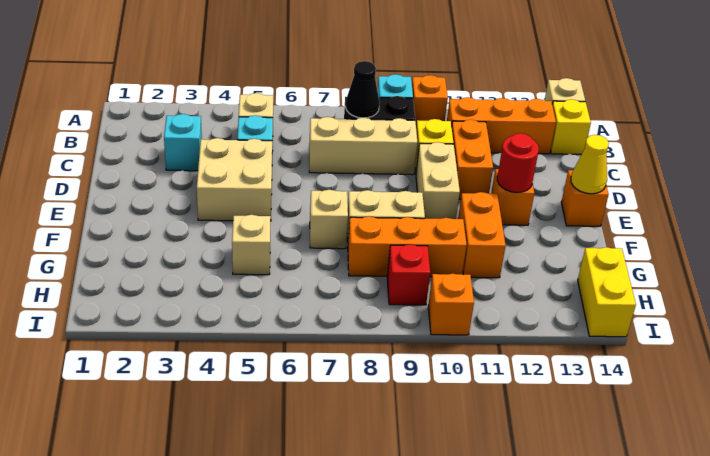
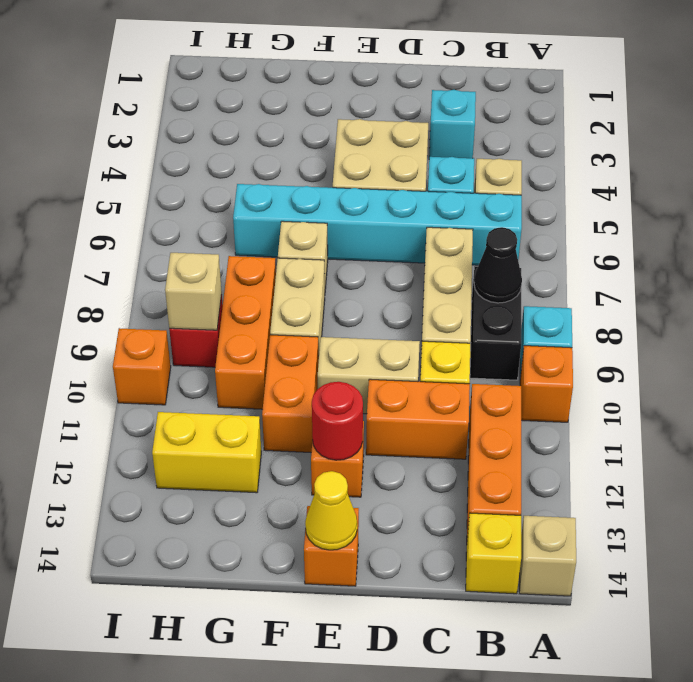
none -> cyan brick B6:G6 level 1
orange brick F11:G11 level 1 -> orange brick F10:F11 level 1
tan brick G5 level 1 -> tan brick H9 level 2
yellow brick H14:I14 level 1 -> yellow brick G12:H12 level 1

